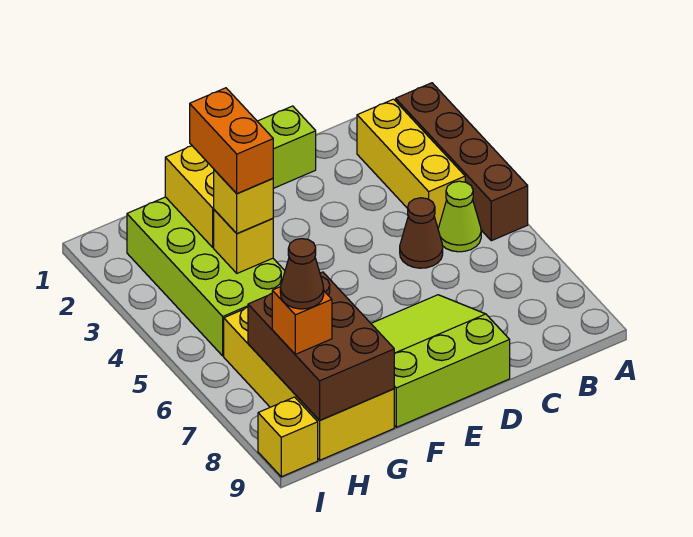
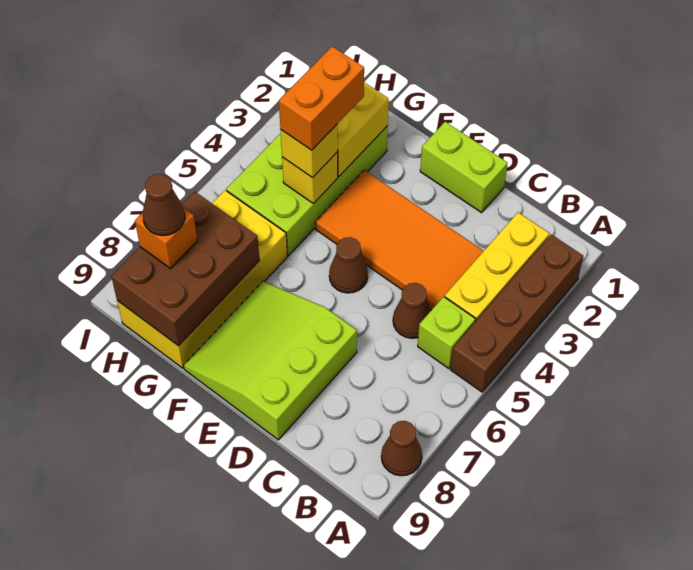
none -> brown cone A8 level 1
lime cone B5 level 1 -> lime brick B5 level 1
none -> orange tile C3:F4 level 1
lime slope D7:F9 level 1 top 9 -> lime slope D7:F9 level 1 top D
none -> brown cone E5 level 1
yellow brick I9 level 1 -> none

